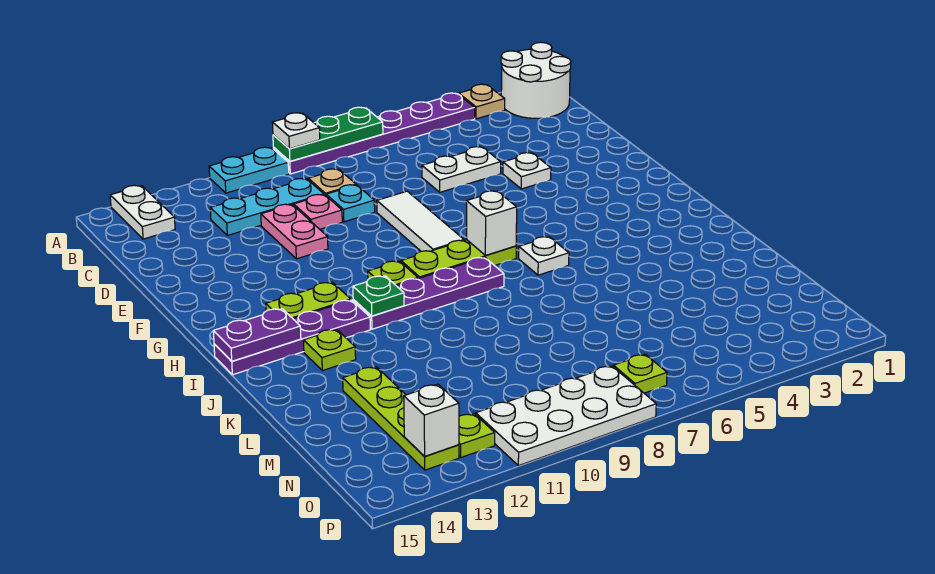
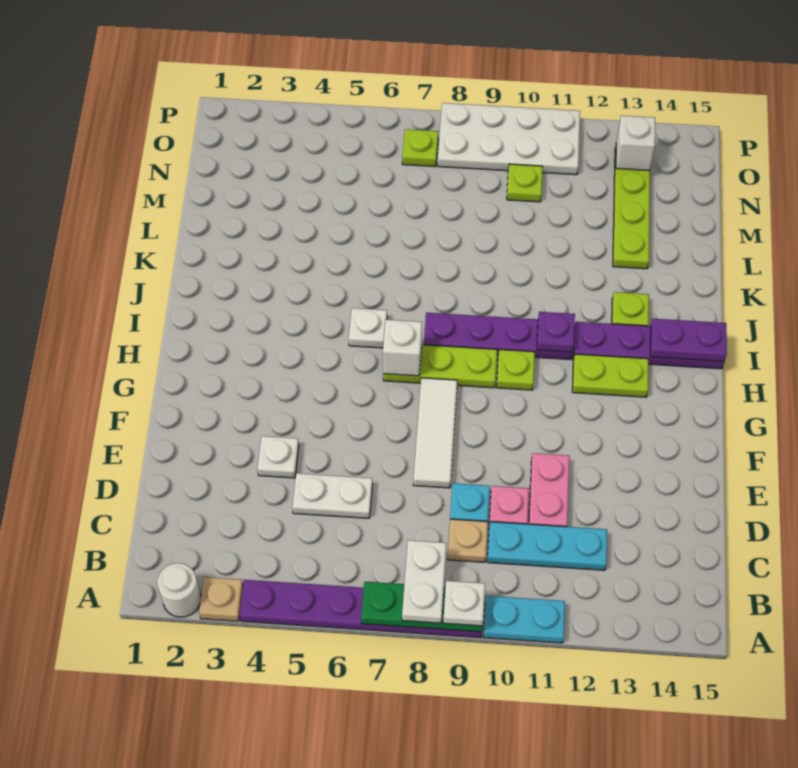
white round brick A1:B2 level 1 -> white round brick A2 level 1
white plate A14:B14 level 1 -> white plate A8:B8 level 3
green plate I11 level 2 -> purple plate I11 level 2
lime plate O12 level 1 -> lime plate N10 level 1

